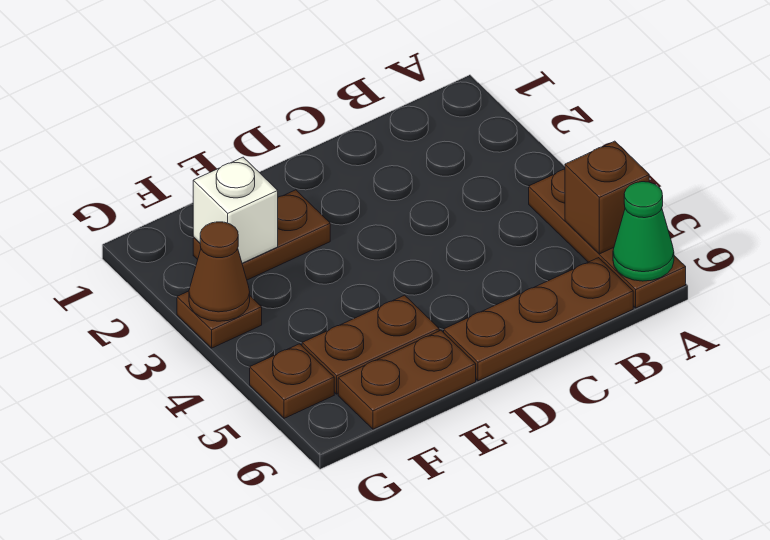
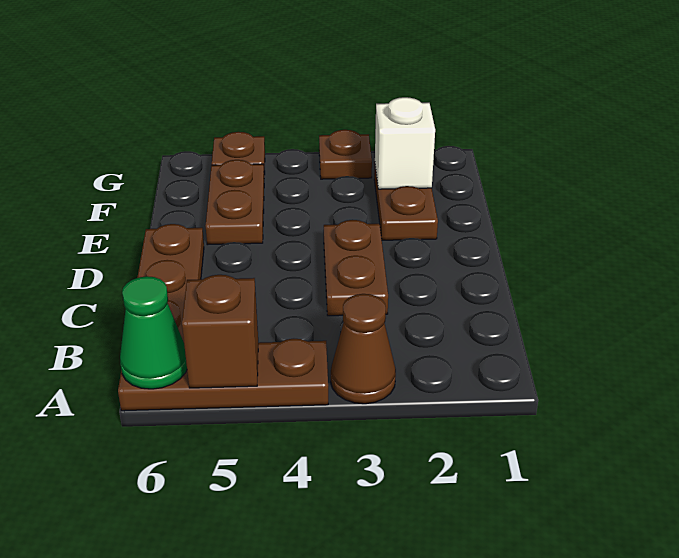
brown plate E6:F6 level 1 -> brown plate C3:D3 level 1
brown cone G3 level 2 -> brown cone A3 level 1

